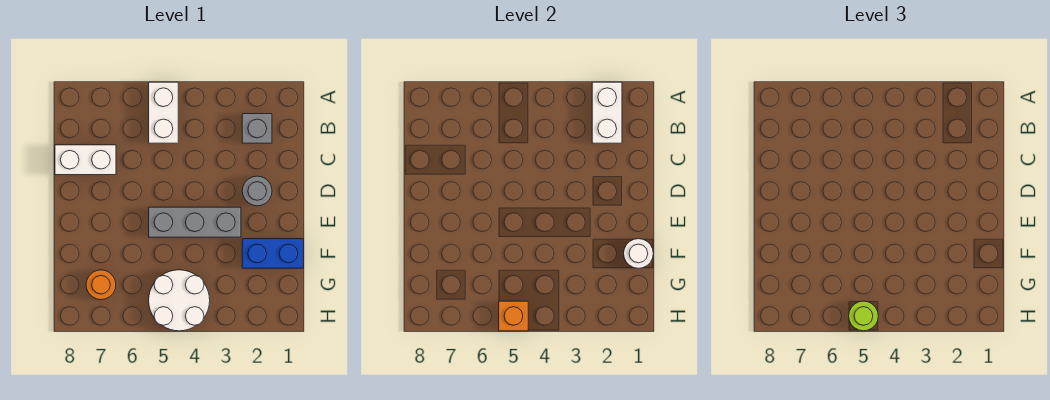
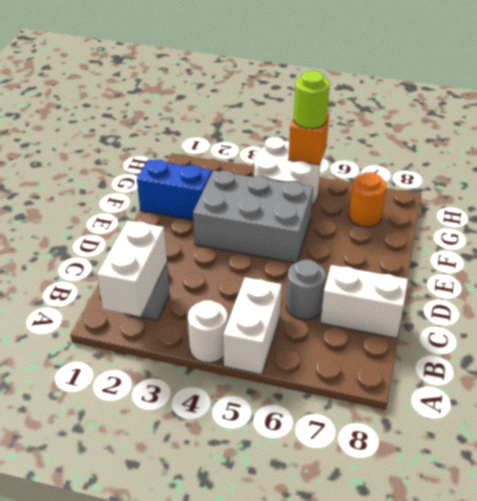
grey round brick D2 level 1 -> grey round brick C6 level 1
grey brick E3:E5 level 1 -> grey brick E3:F5 level 1
white round brick F1 level 2 -> white round brick A4 level 1

